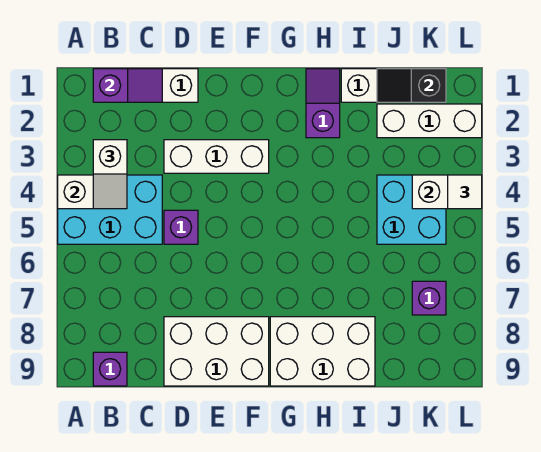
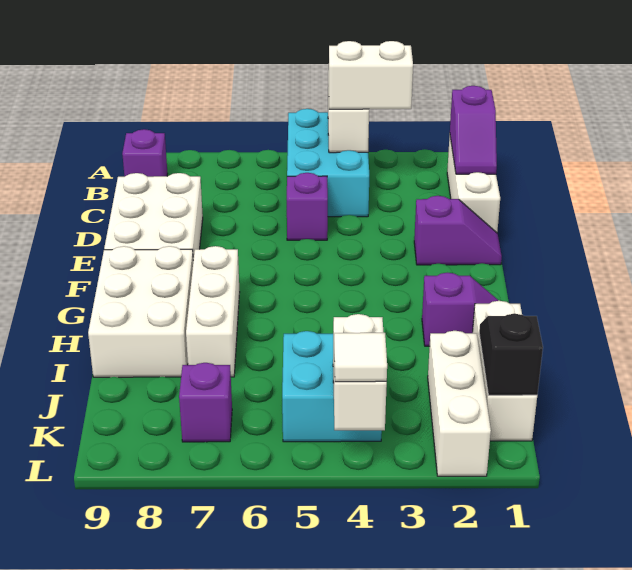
white slope B3:B4 level 3 top 3 -> white brick B3:B4 level 3
white brick D3:F3 level 1 -> white brick G7:I7 level 1
none -> purple slope E1:E2 level 1 top 2

